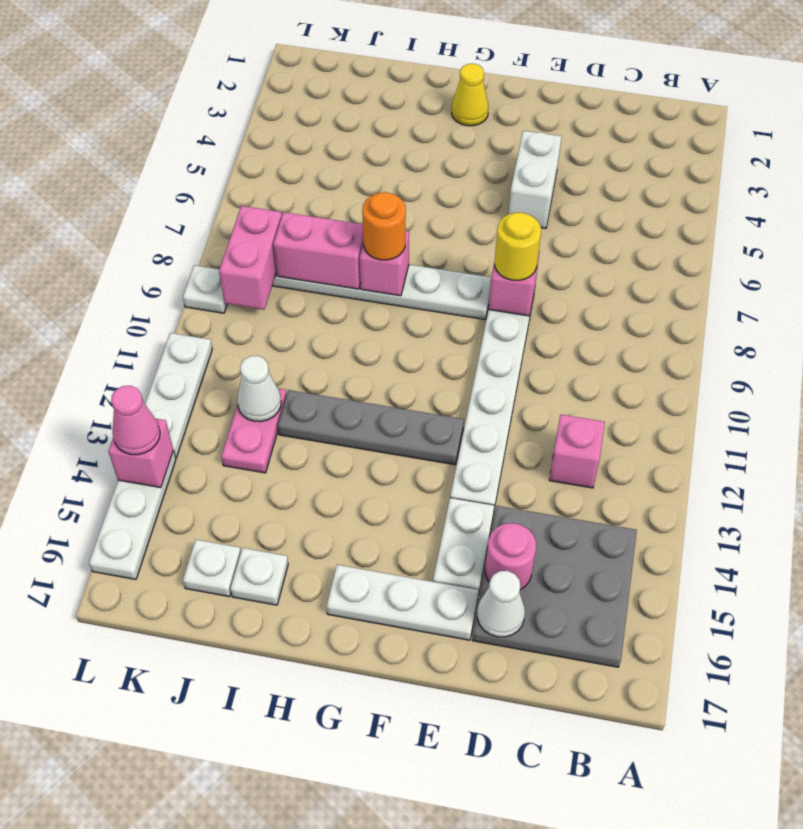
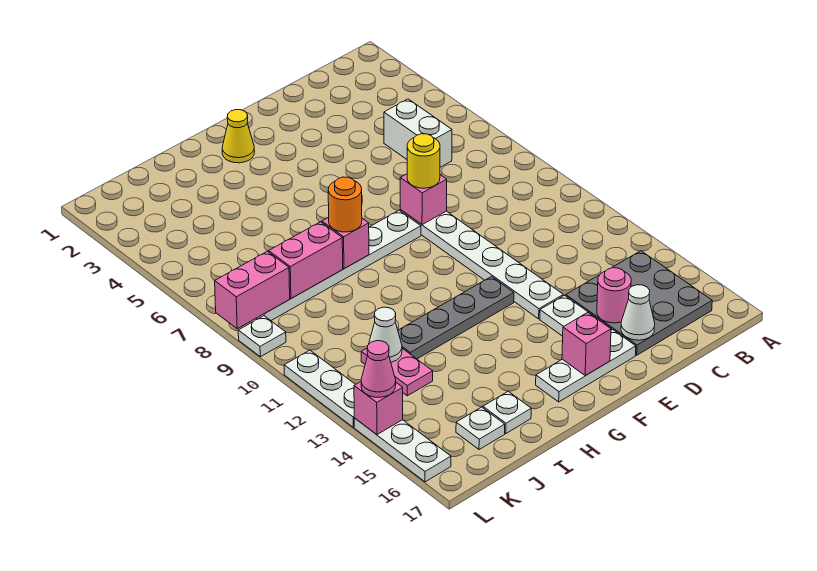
pink brick C12 level 1 -> pink brick F16 level 2
white brick E4:E5 level 1 -> white brick C5:C6 level 1
pink brick K8:K9 level 2 -> pink brick K8:L8 level 2

